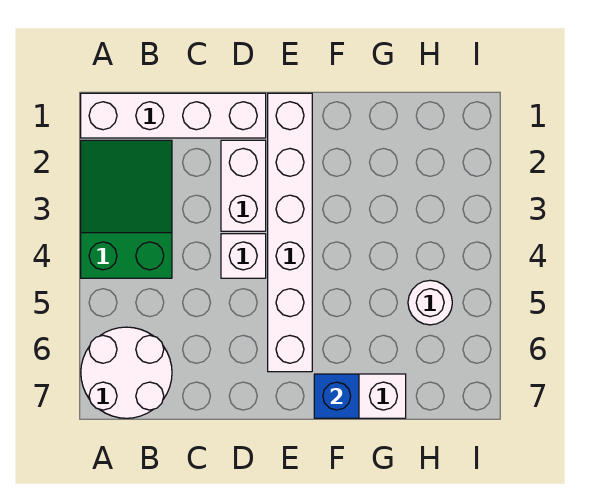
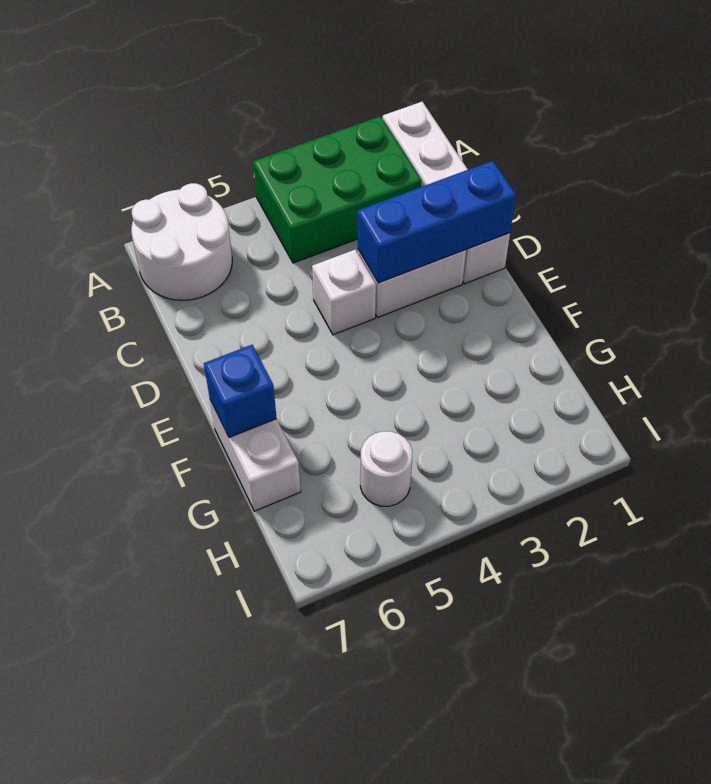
green slope A2:B4 level 1 top 4 -> green brick A2:B4 level 1
none -> blue brick D1:D3 level 2
white brick E1:E6 level 1 -> none

